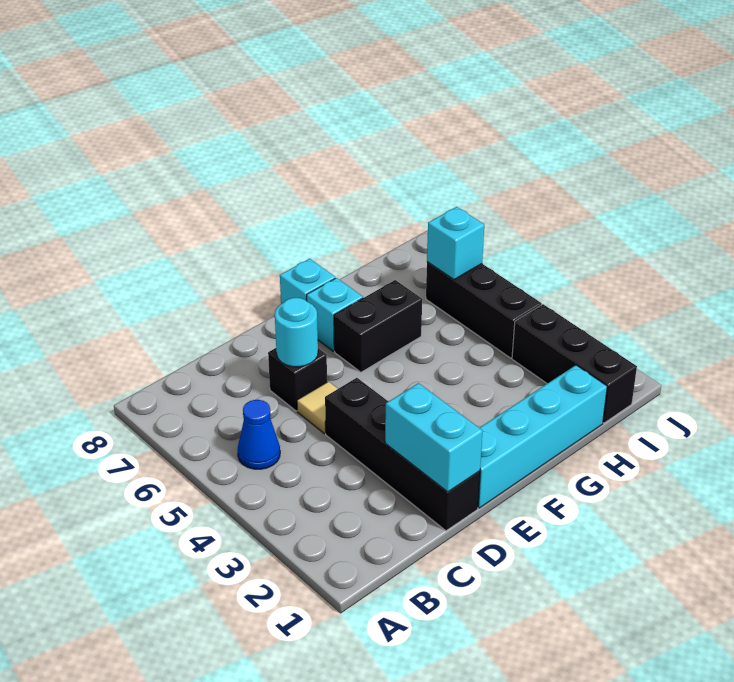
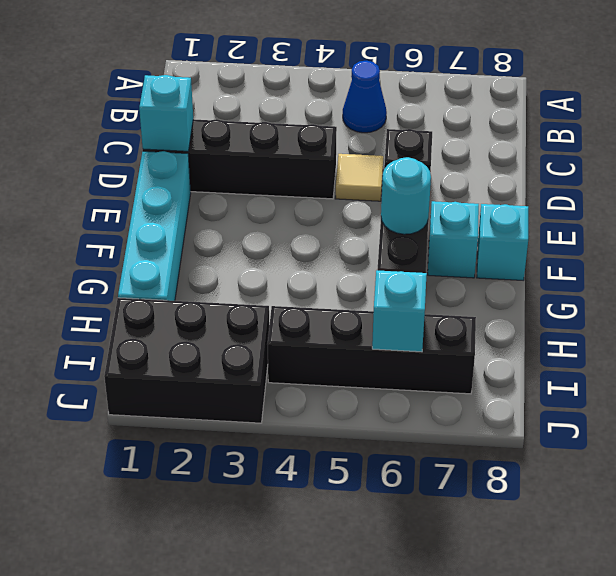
cyan brick D1:D2 level 2 -> cyan brick D1 level 2
cyan round brick D6 level 2 -> cyan round brick F6 level 2
black brick I1:I3 level 1 -> black brick I1:J3 level 1
black brick I4:I6 level 1 -> black brick I4:I7 level 1

